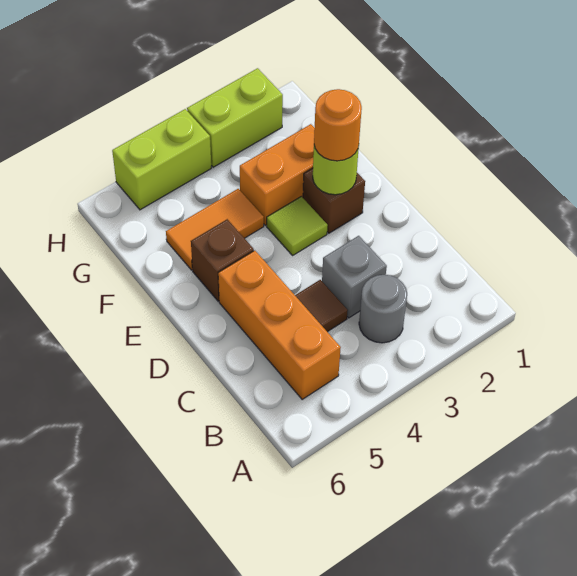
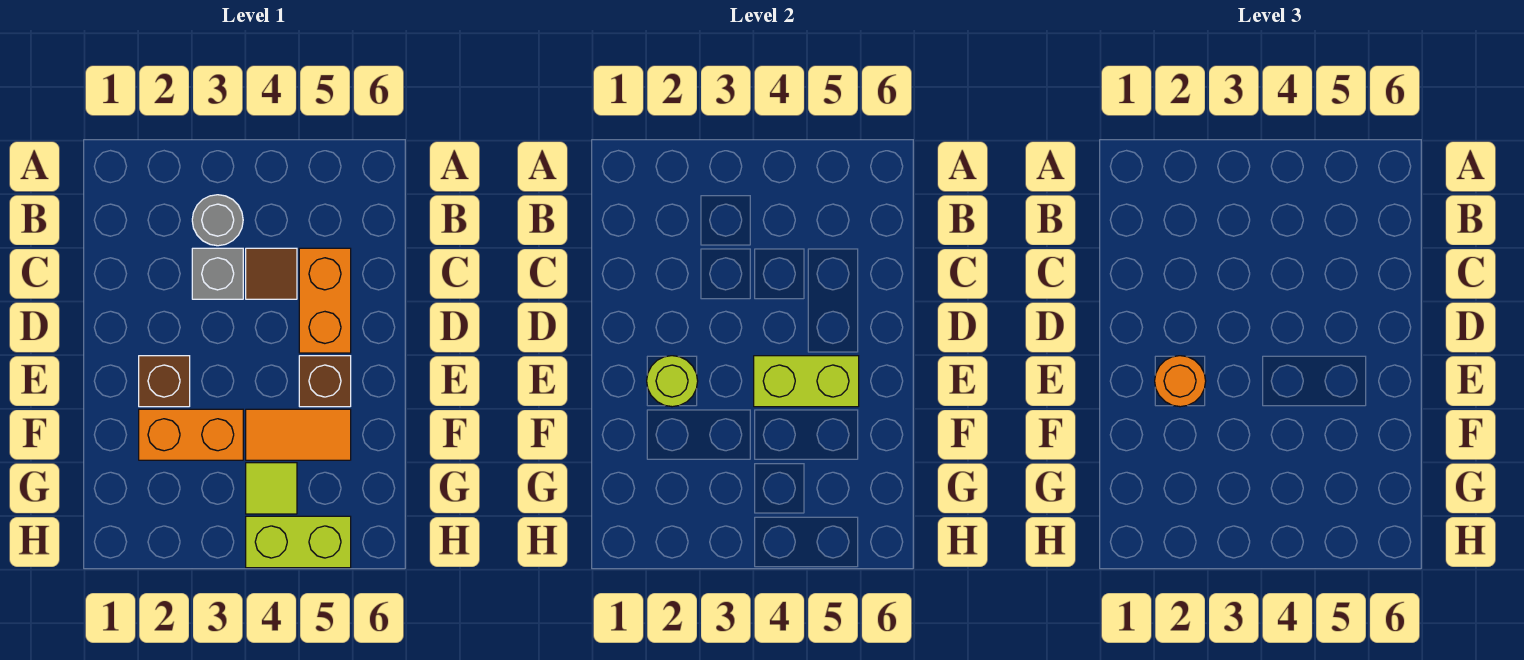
orange brick B5:D5 level 1 -> orange brick C5:D5 level 1
lime tile E3 level 1 -> lime tile G4 level 1
lime brick H2:H3 level 1 -> lime brick E4:E5 level 2

